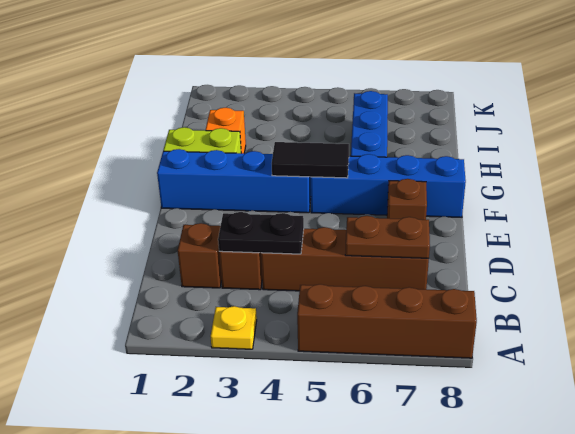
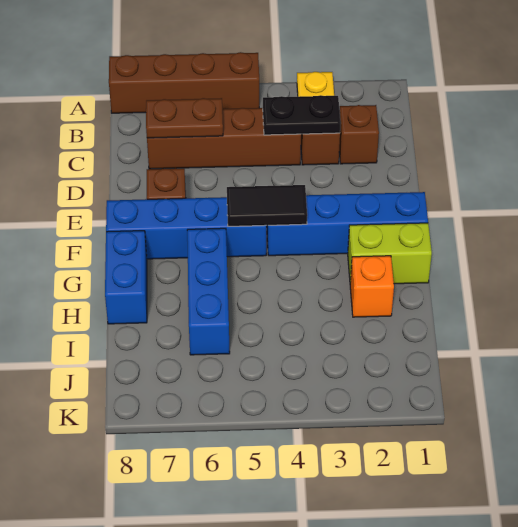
none -> blue brick G8:H8 level 1

